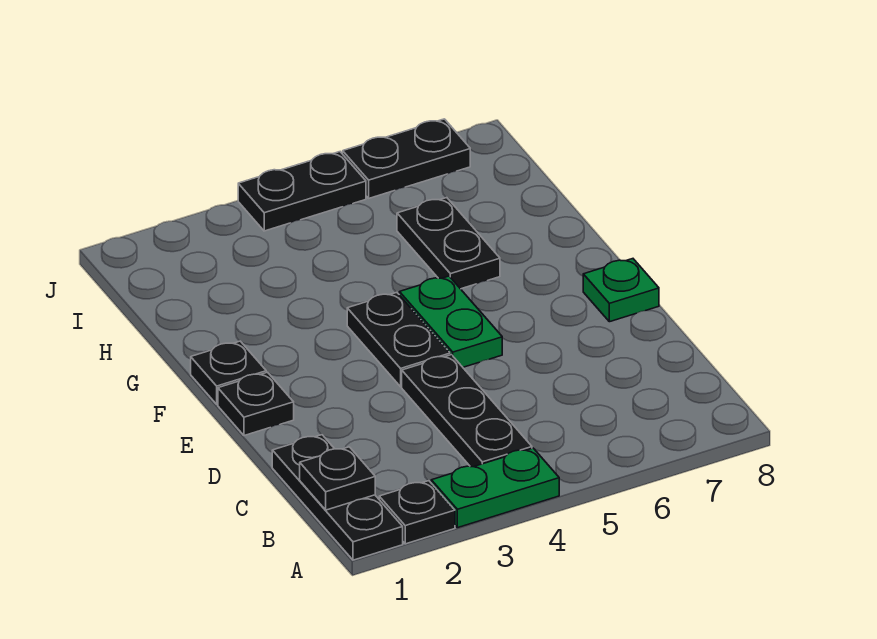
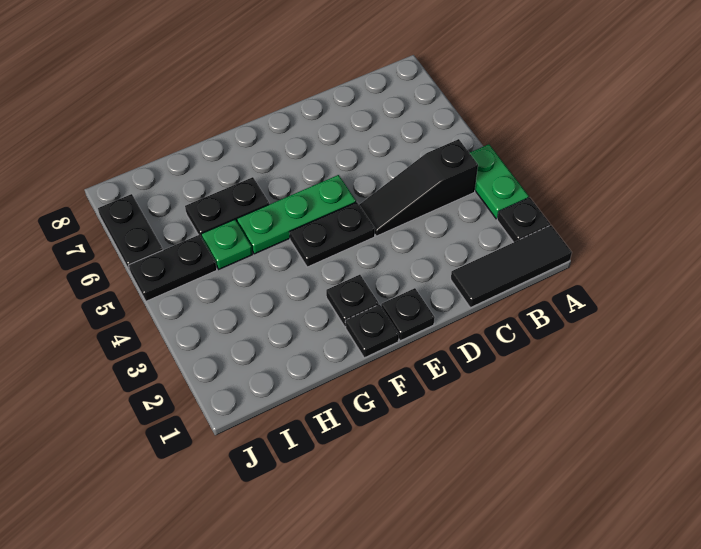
black plate A1:C1 level 1 -> black tile A1:C1 level 1
black plate B1 level 2 -> black plate F2 level 1
black plate B4:D4 level 1 -> black slope B4:D4 level 1 top B
green plate E5:F5 level 1 -> green plate E5:G5 level 1
green plate E8 level 1 -> green plate H5 level 1
black plate J4:J5 level 1 -> black plate I5:J5 level 1

